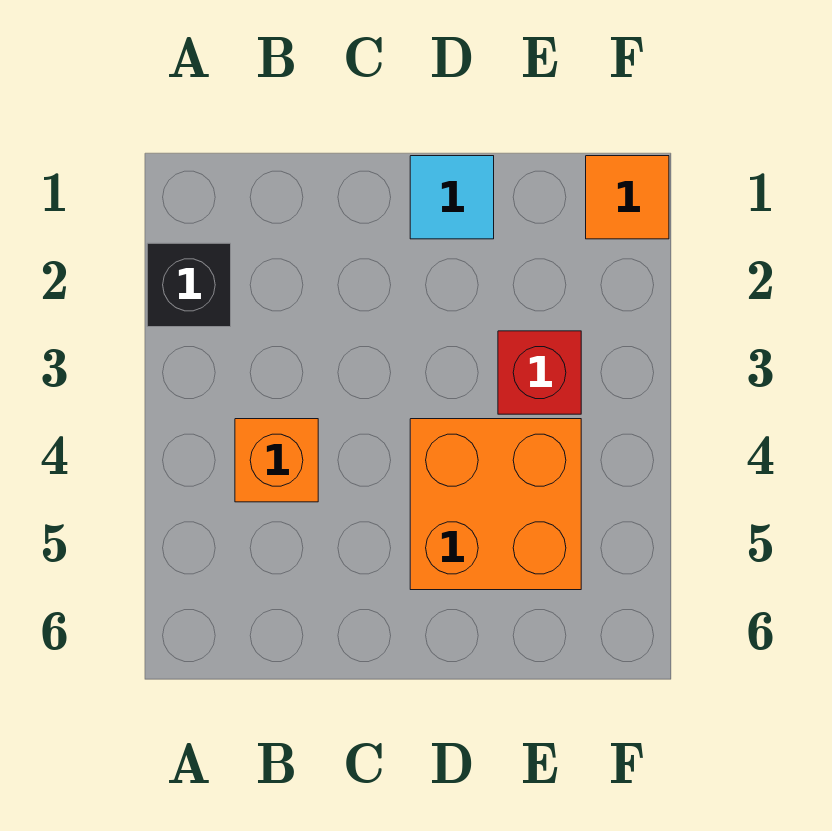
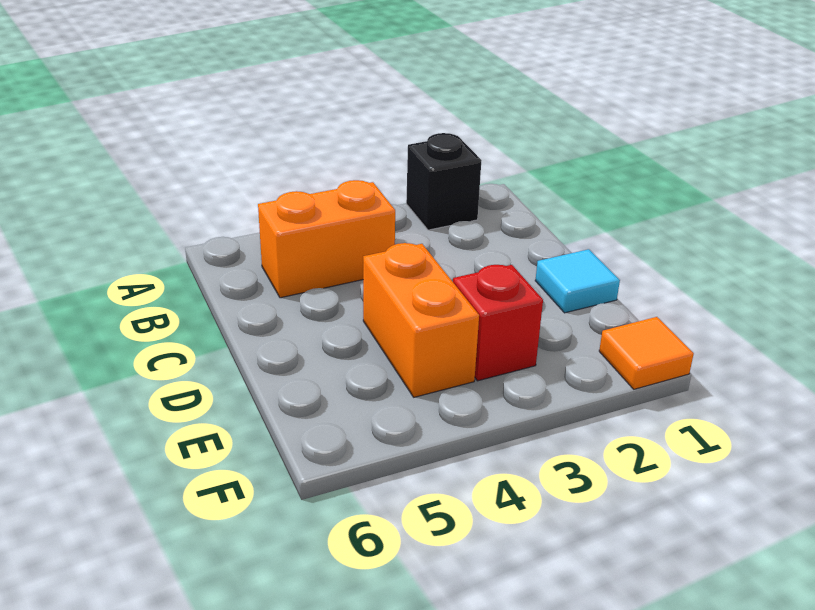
orange brick B4 level 1 -> orange brick B4:B5 level 1
orange brick D4:E5 level 1 -> orange brick D4:E4 level 1

